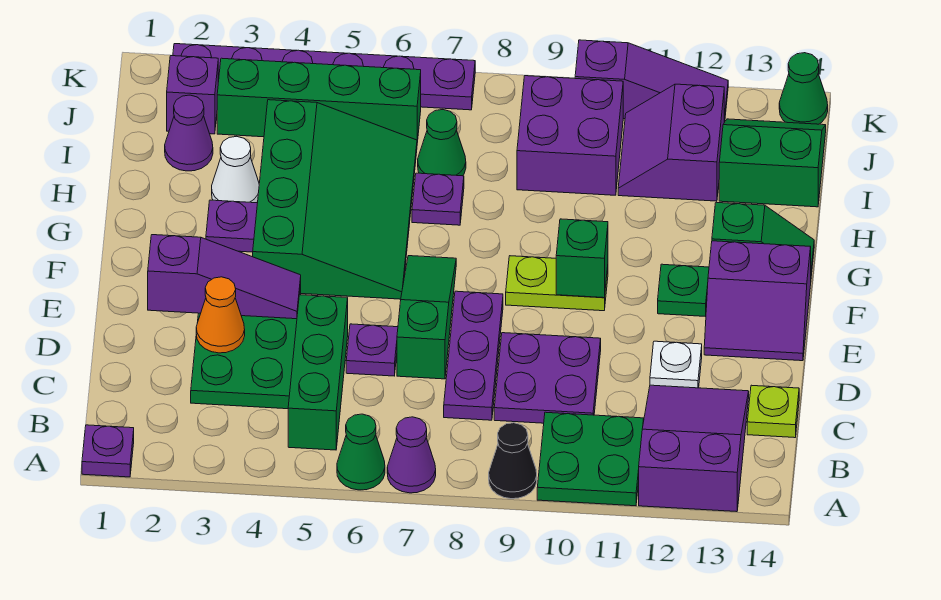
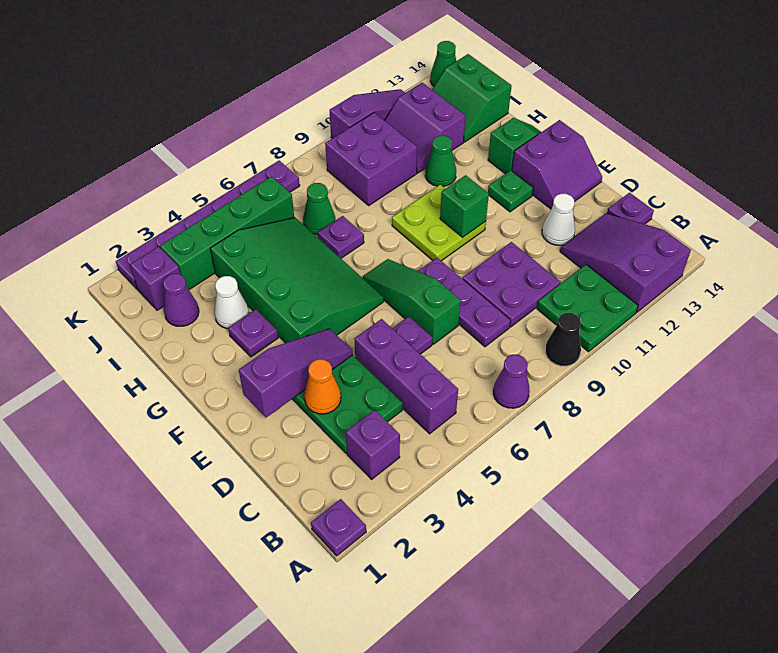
green cone A6 level 1 -> green cone H11 level 1
none -> purple brick B3 level 1
green brick B5:D5 level 1 -> purple brick B5:D5 level 1
lime plate C14 level 1 -> purple plate C14 level 1
white plate D12 level 1 -> white cone D12 level 1
lime plate F9:F10 level 1 -> lime plate F9:G10 level 1
green slope I13:J14 level 1 top I -> green slope I13:J14 level 1 top 14

